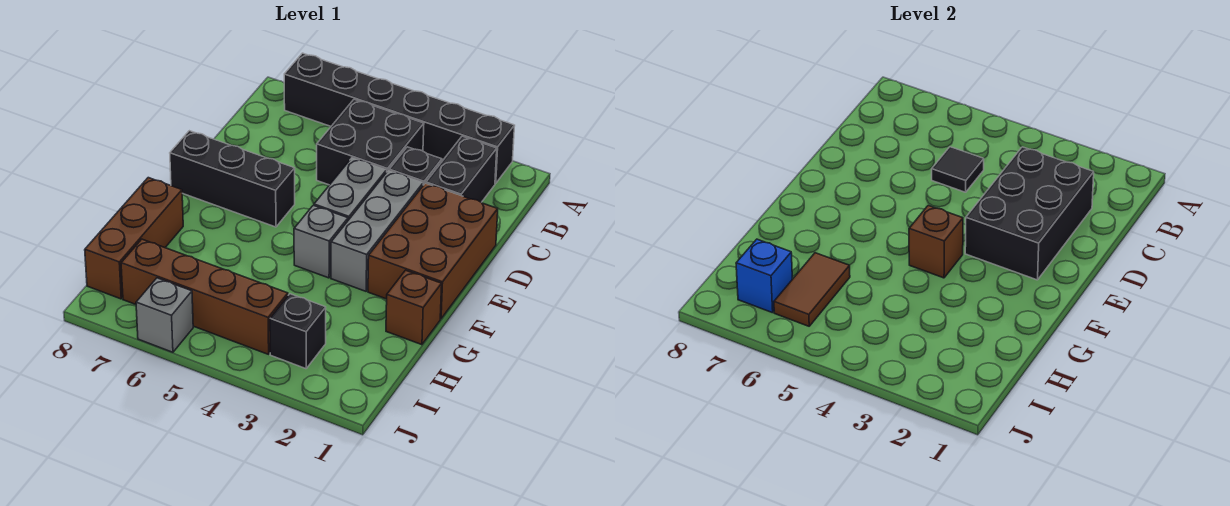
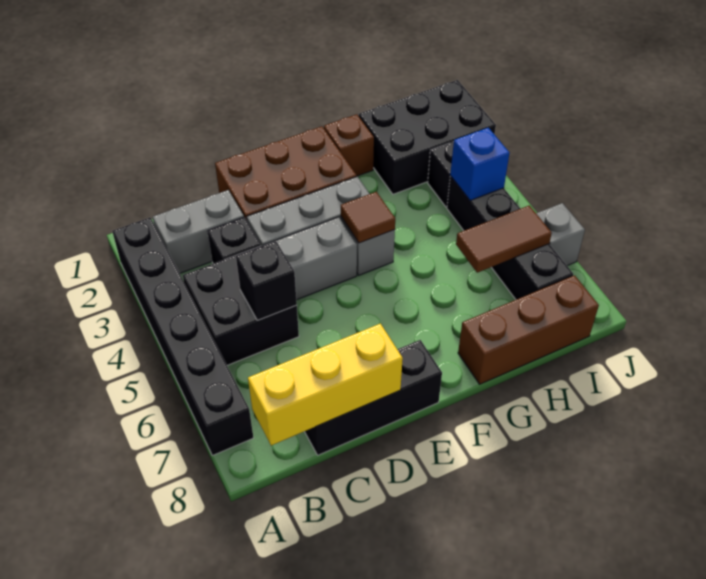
black brick B2:C2 level 1 -> grey brick B2:C2 level 1
none -> yellow brick B8:D8 level 2
black brick C2:E3 level 2 -> black brick H1:J2 level 1
black tile C5 level 2 -> black brick C5 level 2
black brick E6:E8 level 1 -> black brick C8:E8 level 1
brown brick F4 level 2 -> brown tile F4 level 2
brown brick I4:I7 level 1 -> black brick I4:I7 level 1
blue brick I7 level 2 -> blue brick I4 level 2

